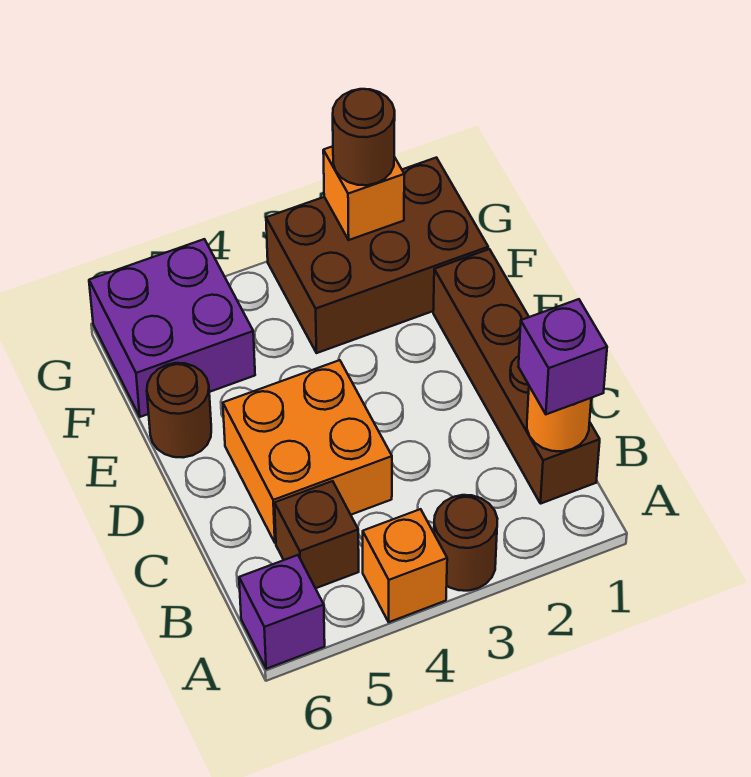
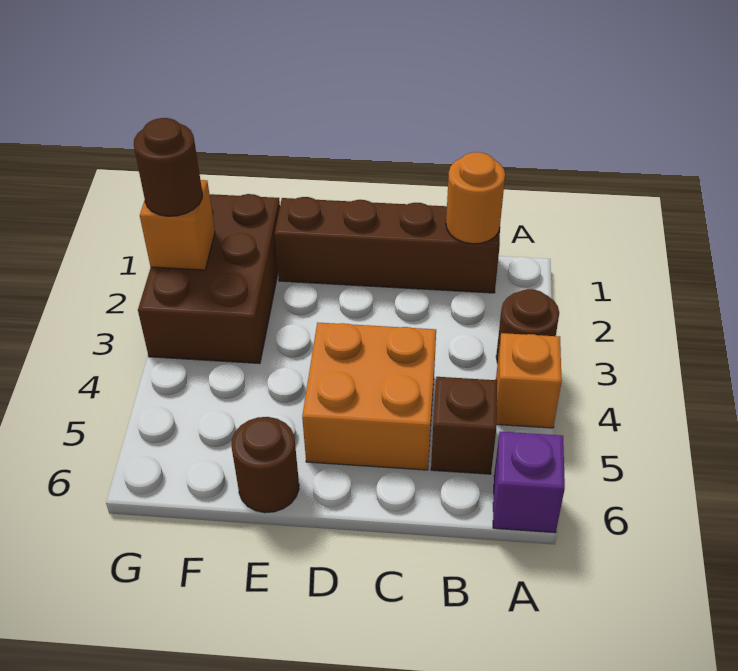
purple brick B1 level 3 -> none
purple brick F5:G6 level 1 -> none

